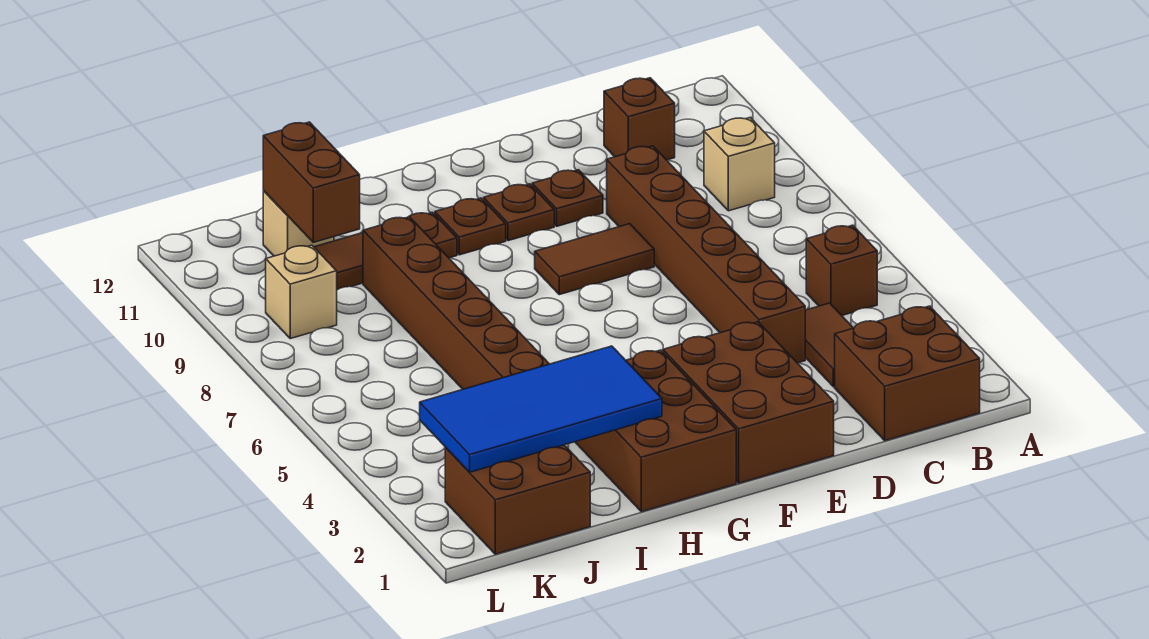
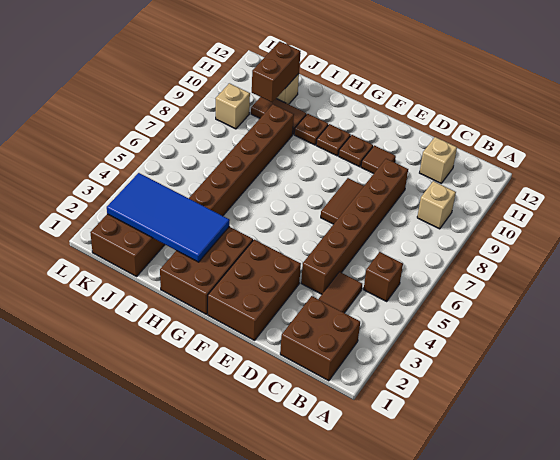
brown brick C11 level 1 -> tan brick C11 level 1
brown tile E8:F8 level 1 -> brown tile E7:E8 level 1
brown plate E10 level 1 -> brown tile E10 level 1

